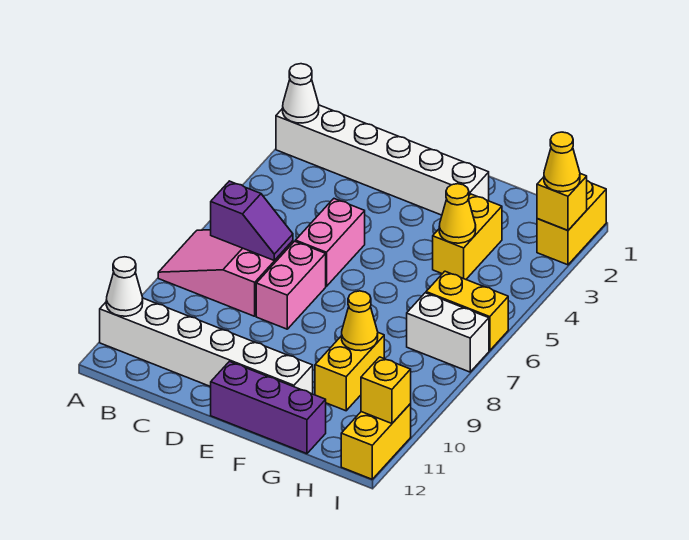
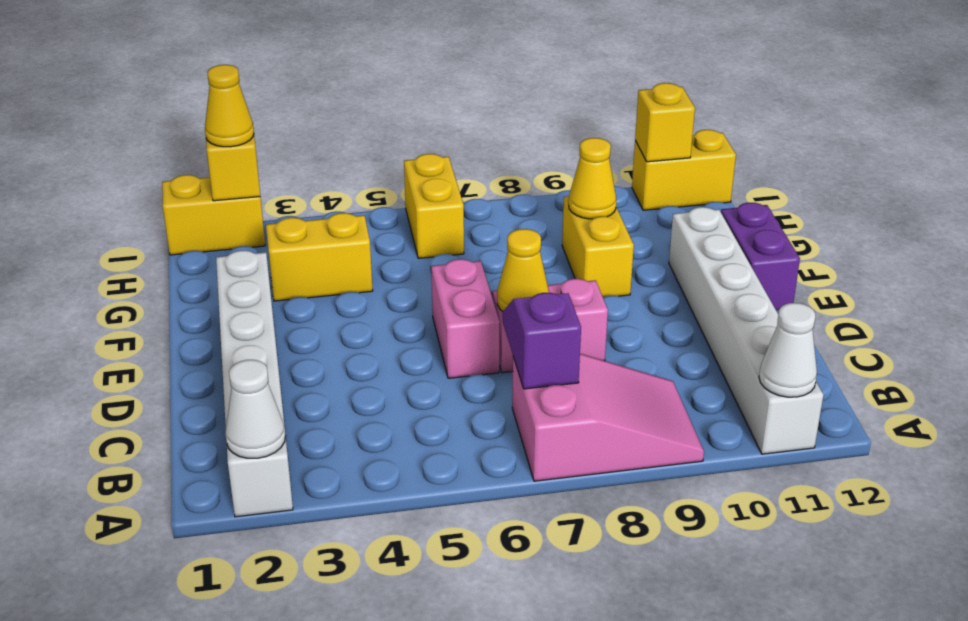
pink slope A7:C8 level 1 top C -> pink slope A7:B9 level 1 top 7
pink brick D5:D6 level 1 -> pink brick D6:E6 level 1
purple brick E12:G12 level 1 -> purple brick E12:F12 level 1
yellow cone G4 level 2 -> yellow cone D7 level 2
yellow brick G9:G10 level 1 -> yellow brick F9:G9 level 1
white brick H7:I7 level 1 -> none

